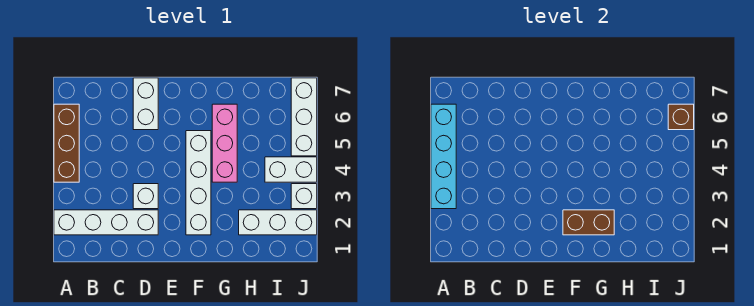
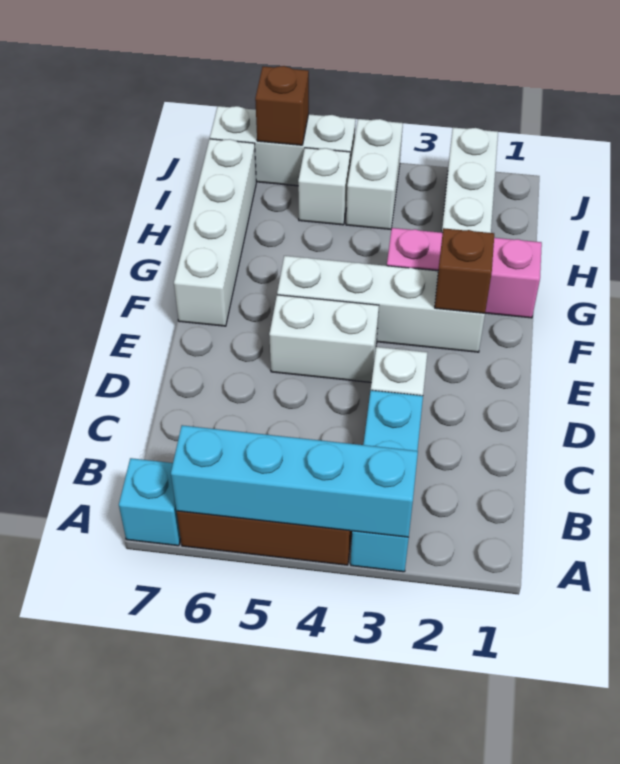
white brick A2:D2 level 1 -> white brick F7:I7 level 1
none -> cyan brick A3:C3 level 1
none -> cyan brick A7 level 1
white brick D6:D7 level 1 -> white brick E4:E5 level 1
brown brick F2:G2 level 2 -> brown brick F2 level 2
pink brick G4:G6 level 1 -> pink brick G1:G3 level 1
white brick J3 level 1 -> white brick I5 level 1

